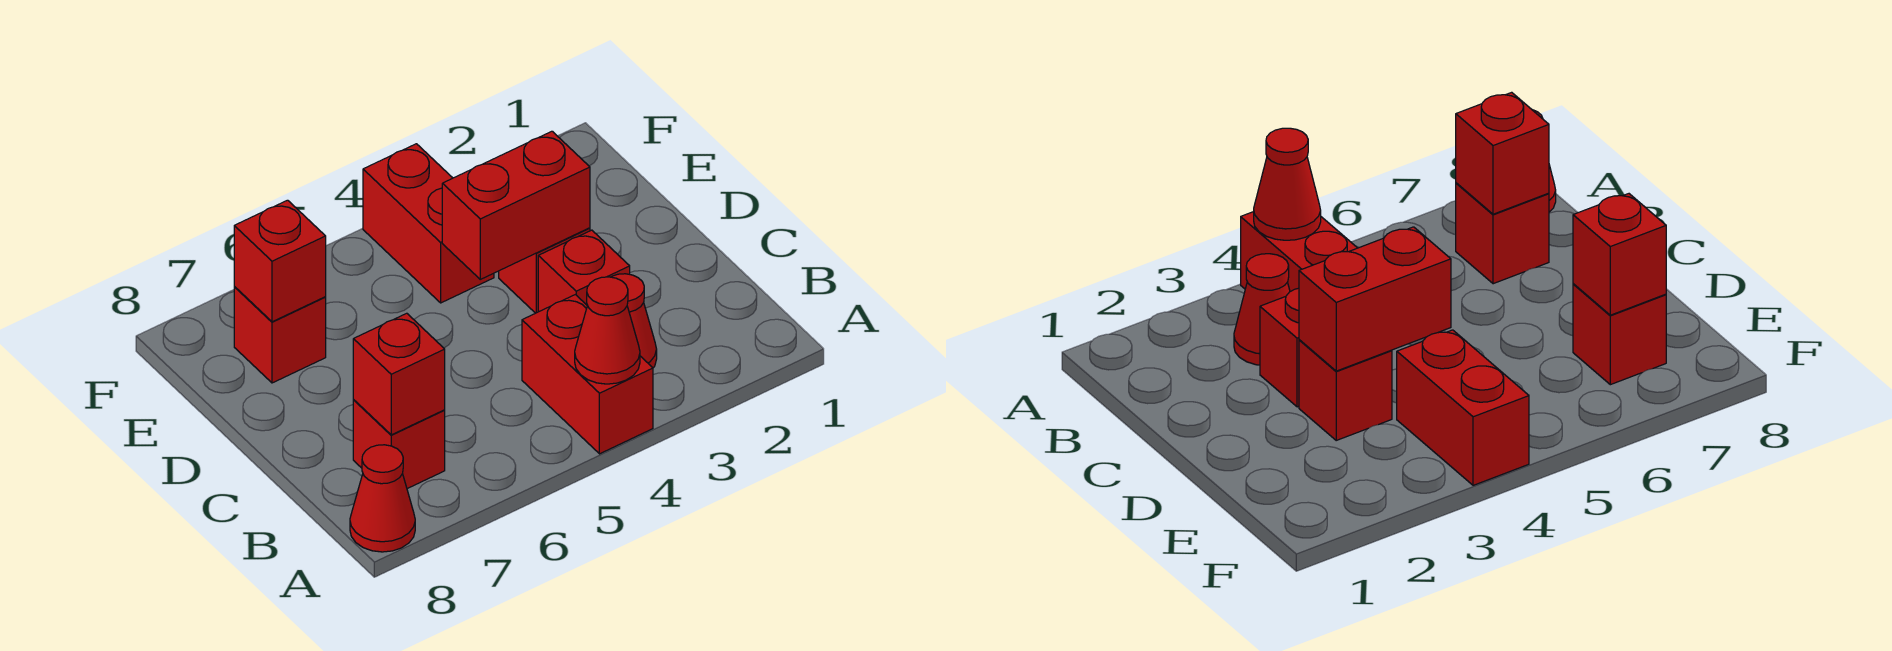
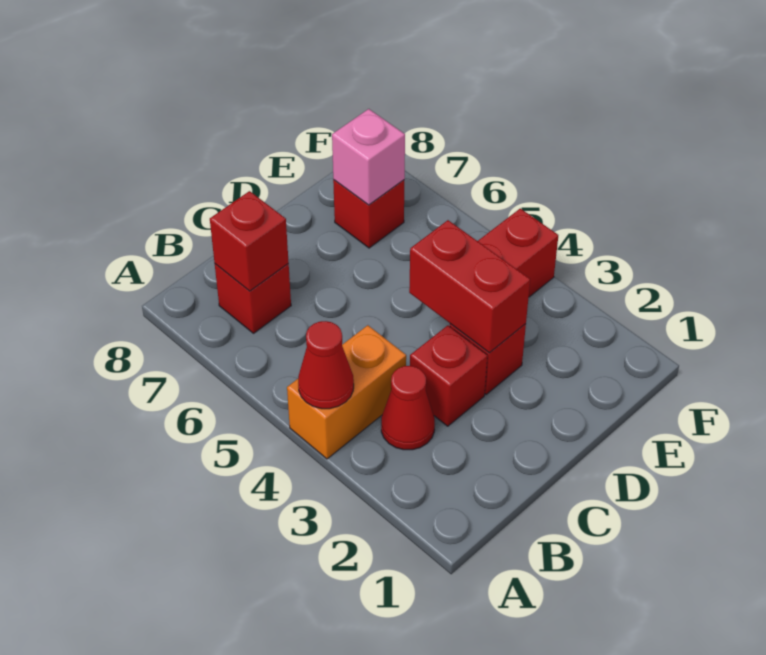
red brick A4:B4 level 1 -> orange brick A4:B4 level 1
red cone A8 level 1 -> none
red brick E7 level 2 -> pink brick E7 level 2

